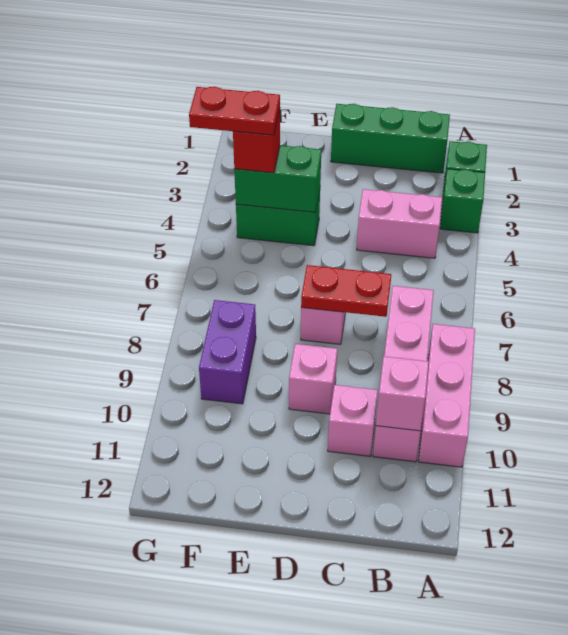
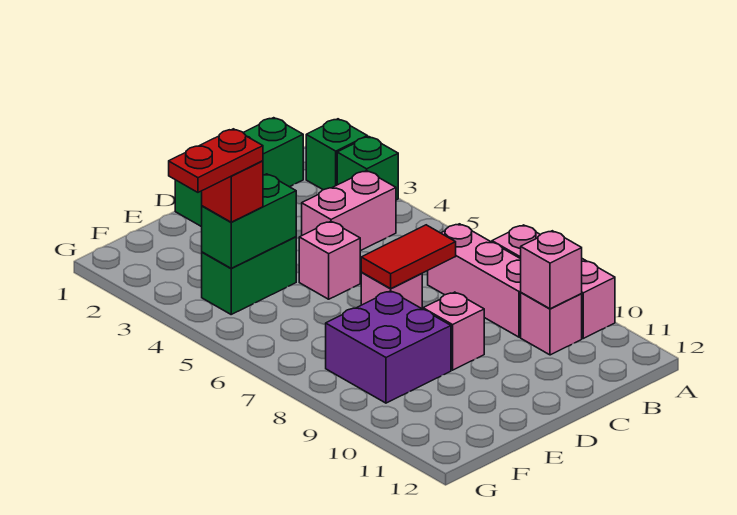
red plate C7:D7 level 2 -> red tile C7:D7 level 2
pink brick C10 level 1 -> pink brick D5 level 1
purple brick F8:F9 level 1 -> purple brick E8:F9 level 1

